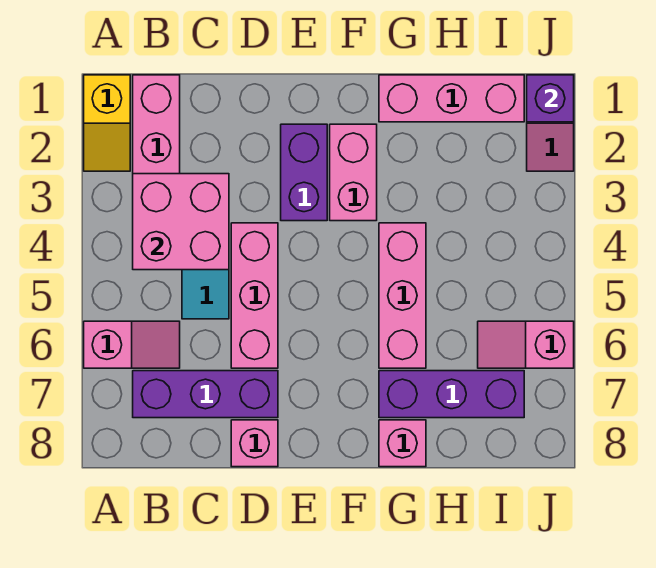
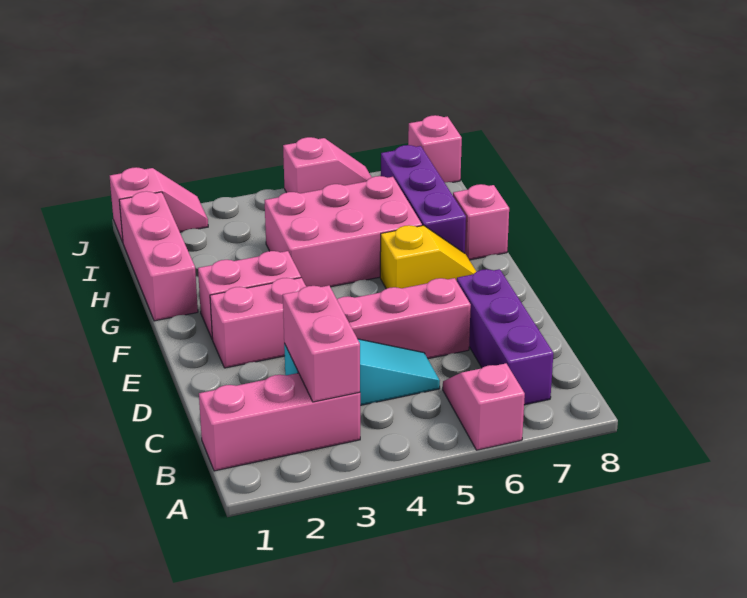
yellow slope A1:A2 level 1 top 1 -> yellow slope F6:F7 level 1 top 6
pink brick B3:C4 level 2 -> pink brick B3:C3 level 2
pink brick D8 level 1 -> pink brick J8 level 1
purple brick E2:E3 level 1 -> pink brick E2:E3 level 1
pink brick G4:G6 level 1 -> pink brick G4:H6 level 1
pink slope I6:J6 level 1 top J -> pink slope J5:J6 level 1 top 5
purple brick J1 level 2 -> none

